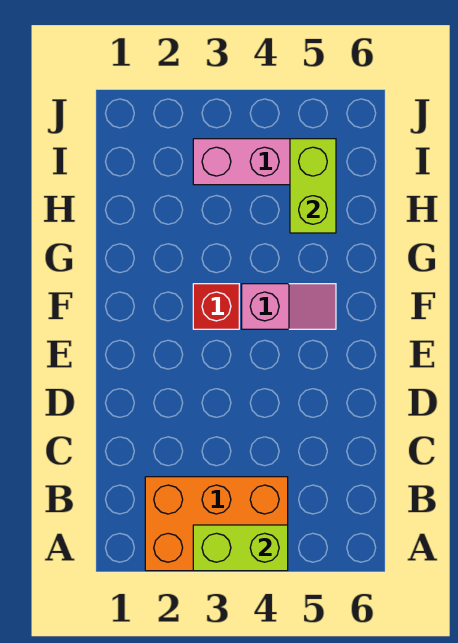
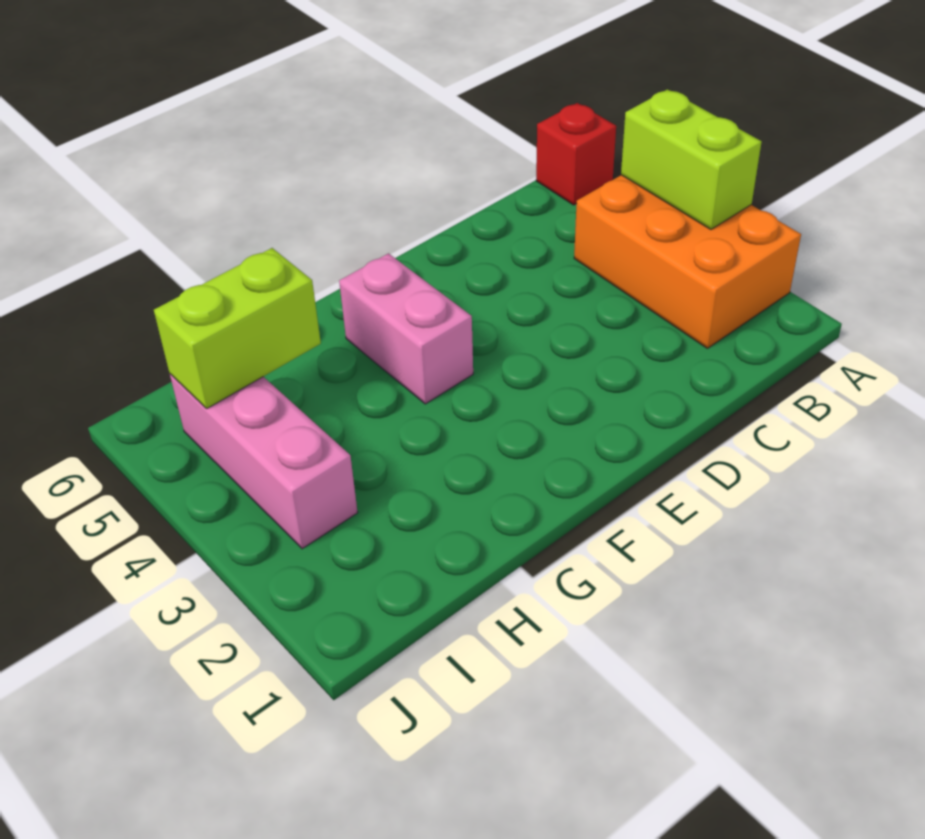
red brick F3 level 1 -> red brick A6 level 1
pink slope F4:F5 level 1 top 4 -> pink brick F4:F5 level 1

